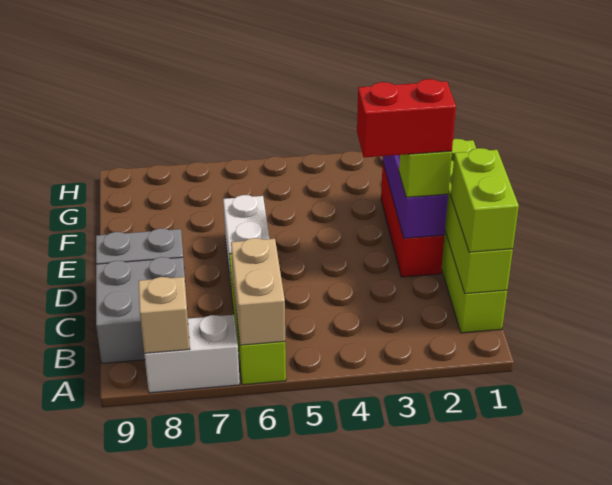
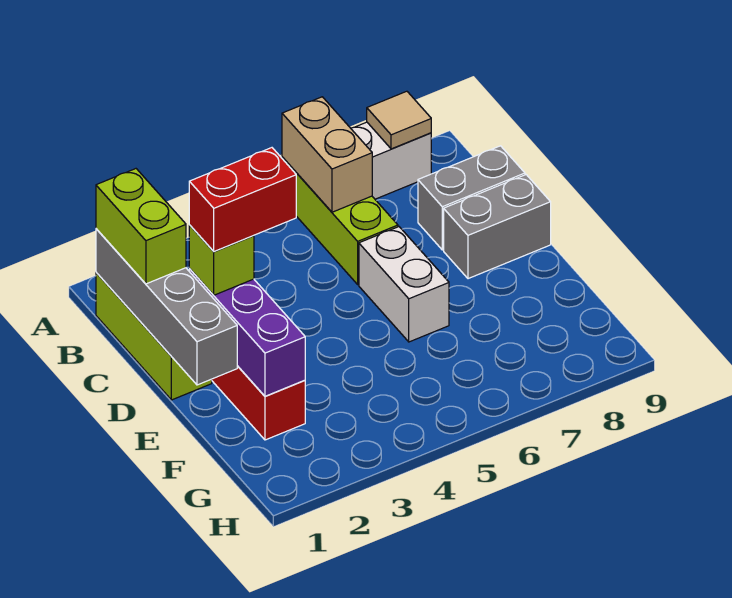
tan brick A8 level 2 -> tan tile A8 level 2
lime brick B1:E1 level 2 -> grey brick B1:E1 level 2
grey brick B8:C9 level 1 -> grey brick C8:C9 level 1

